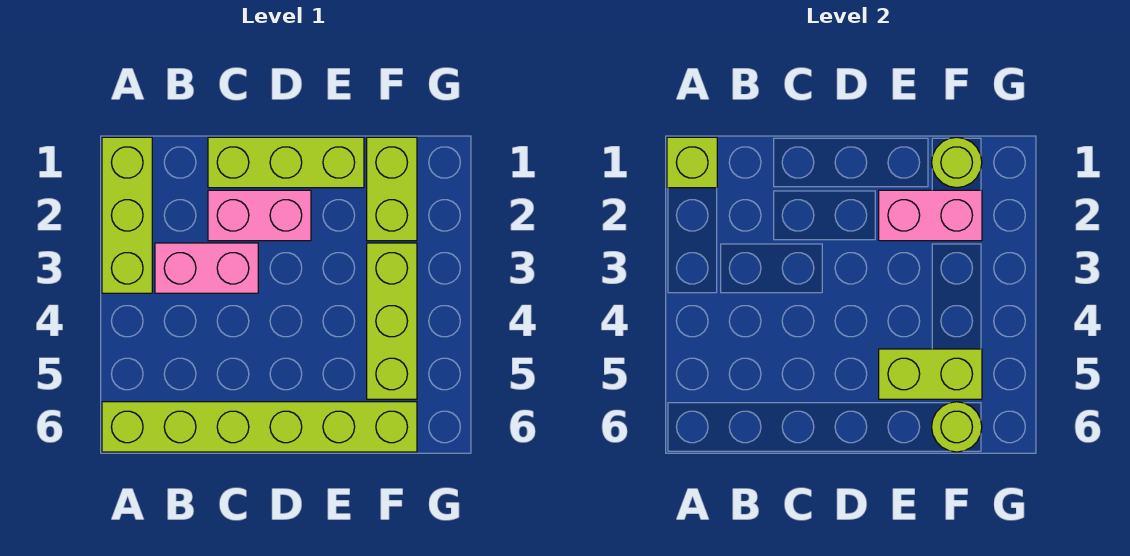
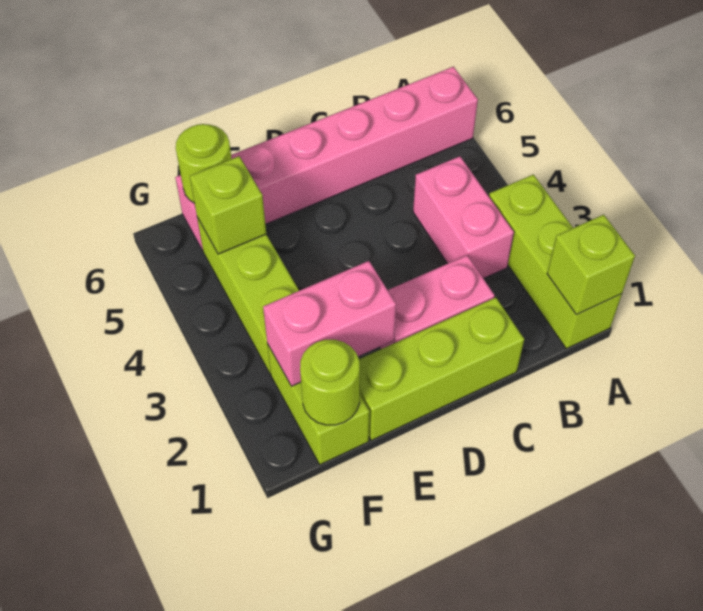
lime brick A6:F6 level 1 -> pink brick A6:F6 level 1
pink brick B3:C3 level 1 -> pink brick B3:B4 level 1
lime brick E5:F5 level 2 -> lime brick F5 level 2

